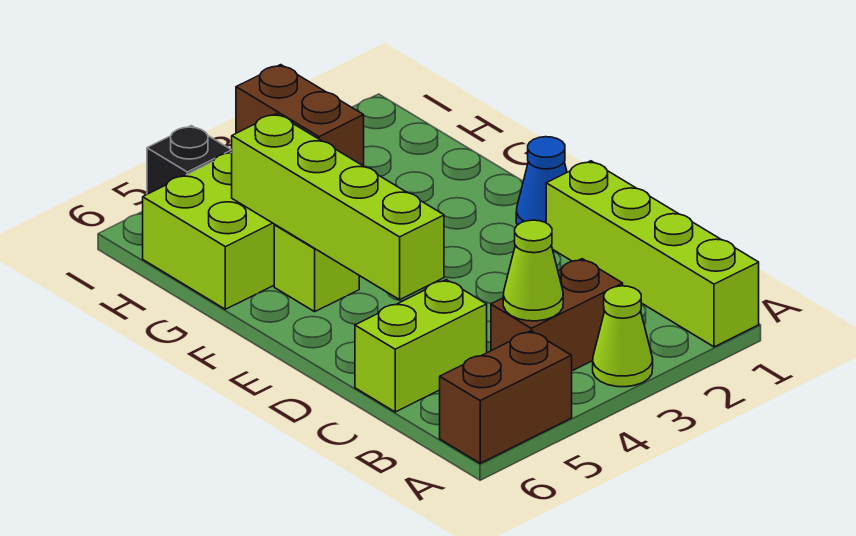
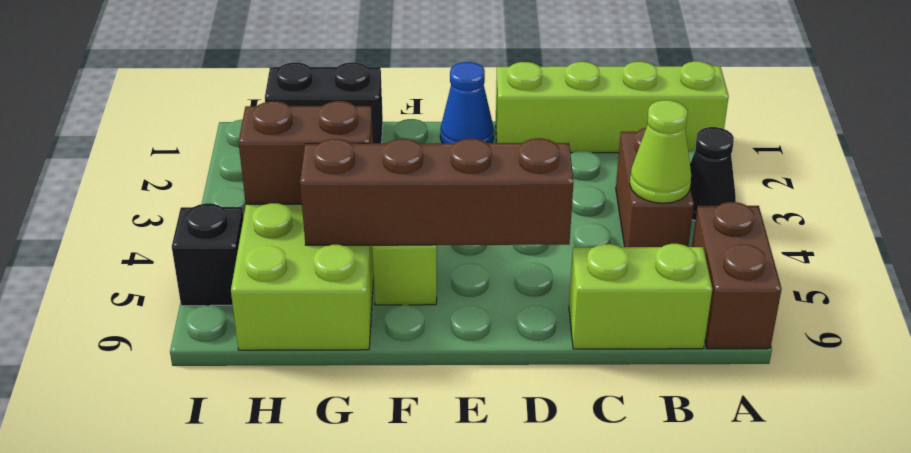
lime cone A3 level 1 -> black cone A3 level 1
lime brick C5:C6 level 1 -> lime brick B6:C6 level 1
lime brick D5:G5 level 2 -> brown brick D5:G5 level 2
none -> black brick G1:H1 level 1

